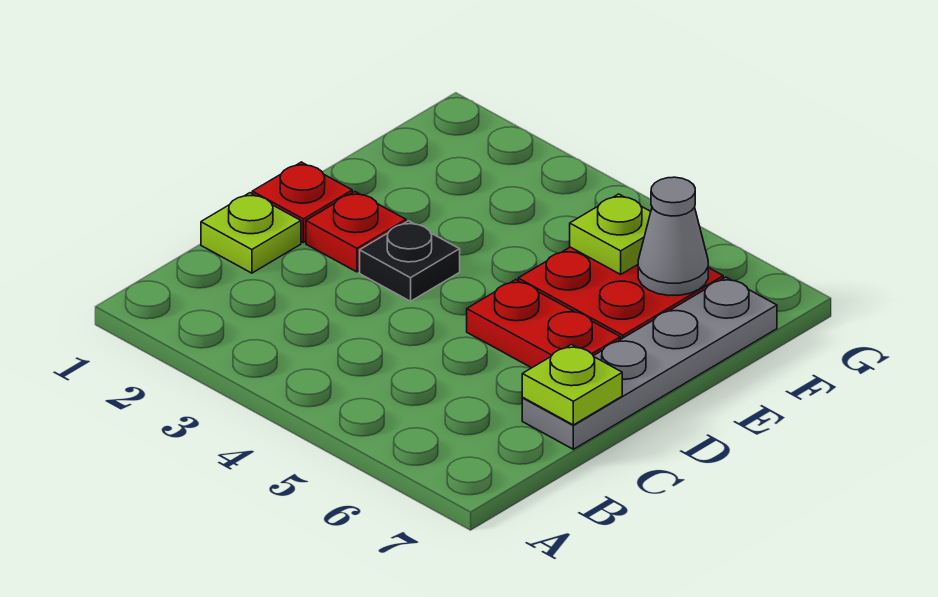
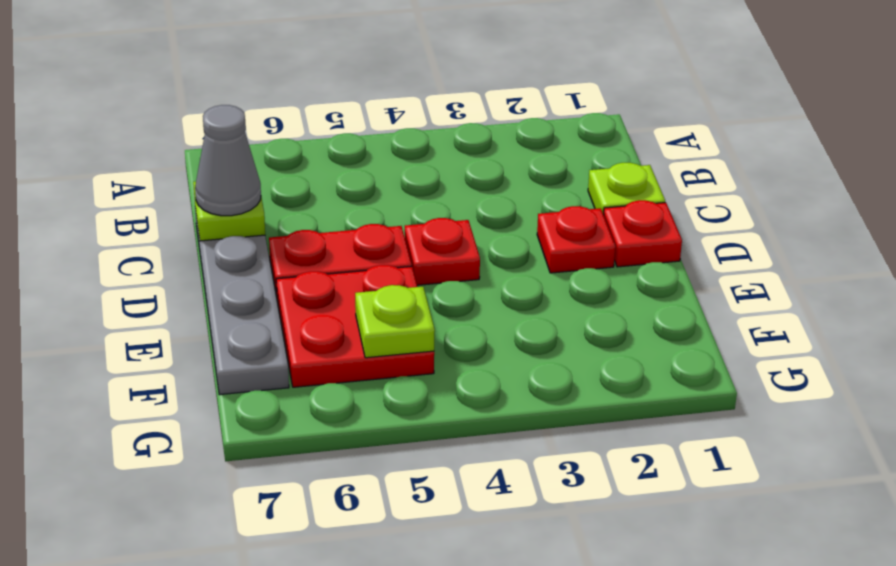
black plate D3 level 1 -> none
none -> red plate D4 level 1
grey cone F6 level 2 -> grey cone C7 level 3

